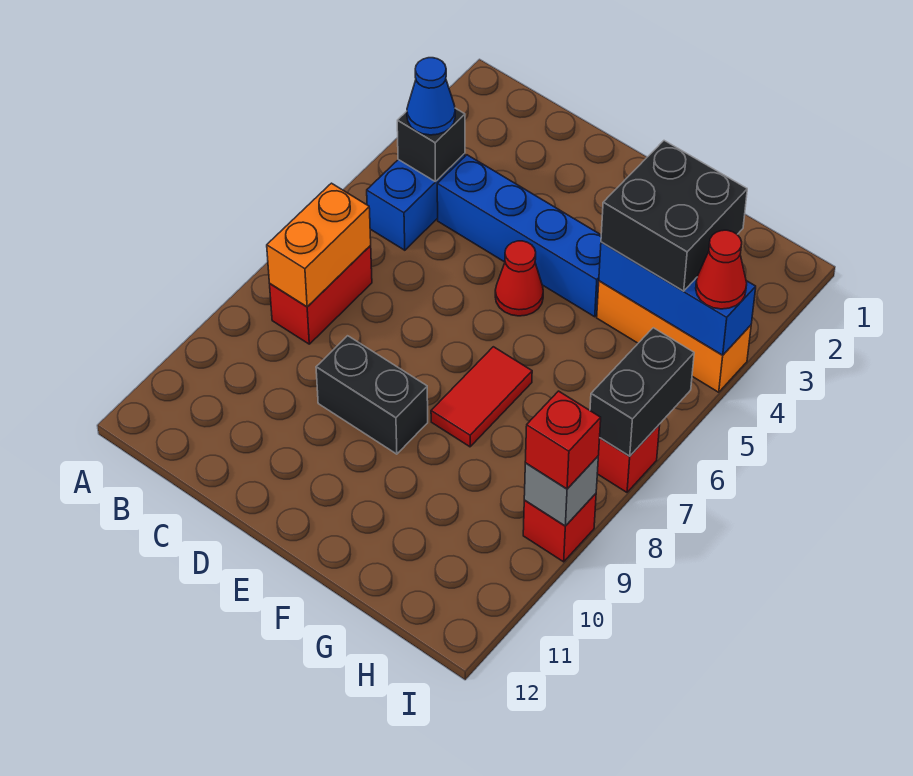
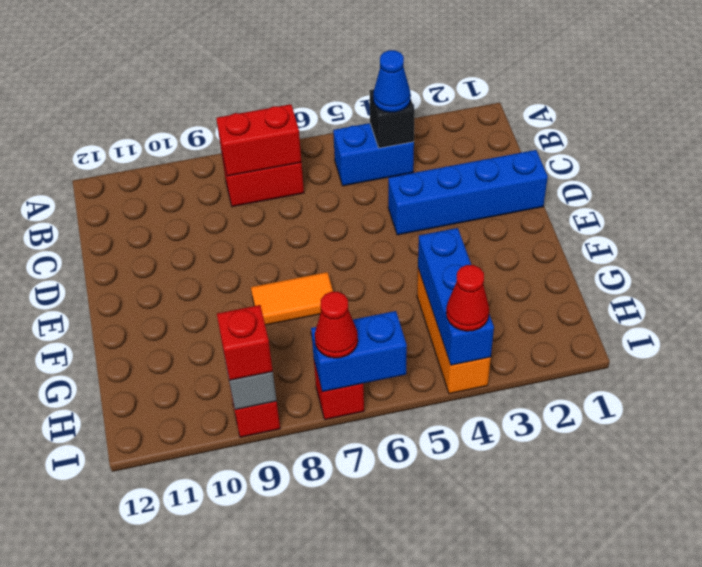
orange brick B7:B8 level 2 -> red brick B7:B8 level 2
blue brick C4:F4 level 1 -> blue brick D1:D4 level 1
black brick D9:E9 level 1 -> none
red cone E5 level 1 -> red cone I7 level 3
red tile F7:F8 level 1 -> orange tile F7:F8 level 1
black brick G3:H4 level 3 -> none
black brick I6:I7 level 2 -> blue brick I6:I7 level 2

